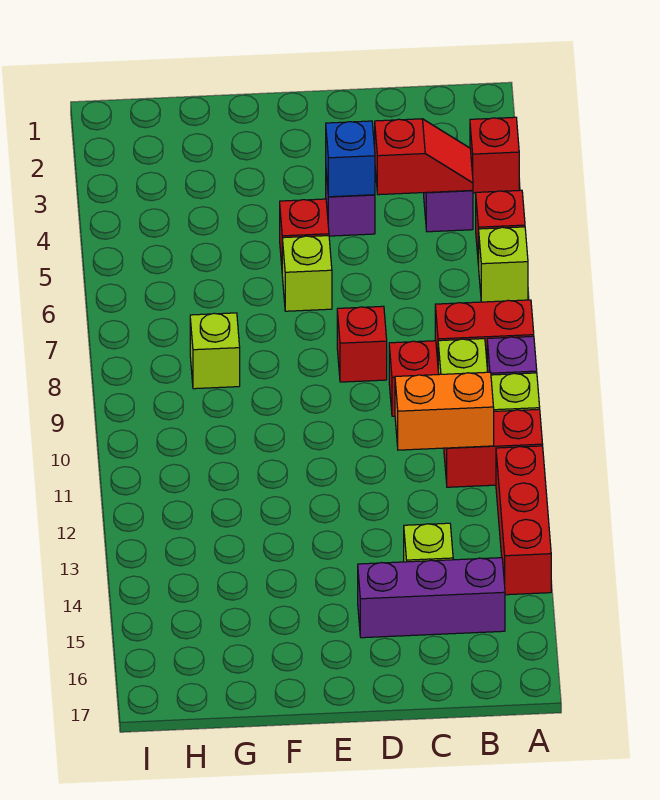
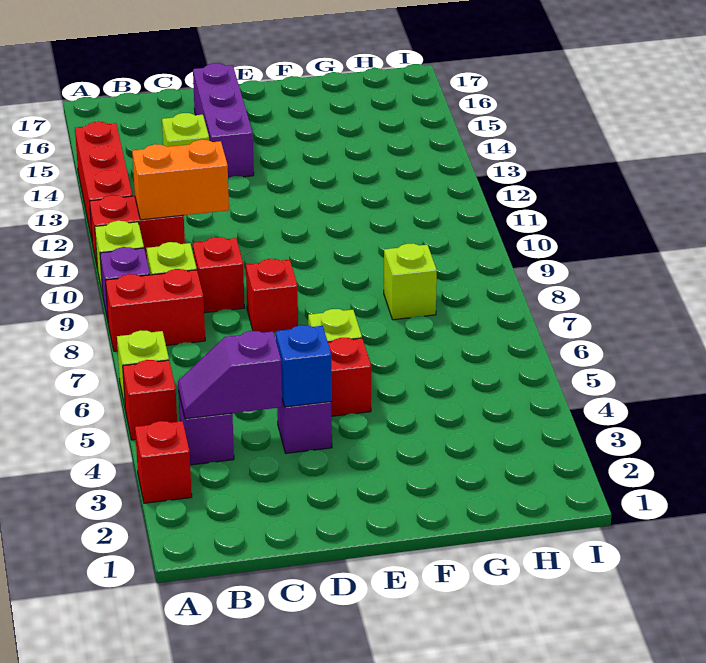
red slope B4:C4 level 2 top C -> purple slope B4:C4 level 2 top C
purple brick B15:D15 level 1 -> purple brick D14:D16 level 1

